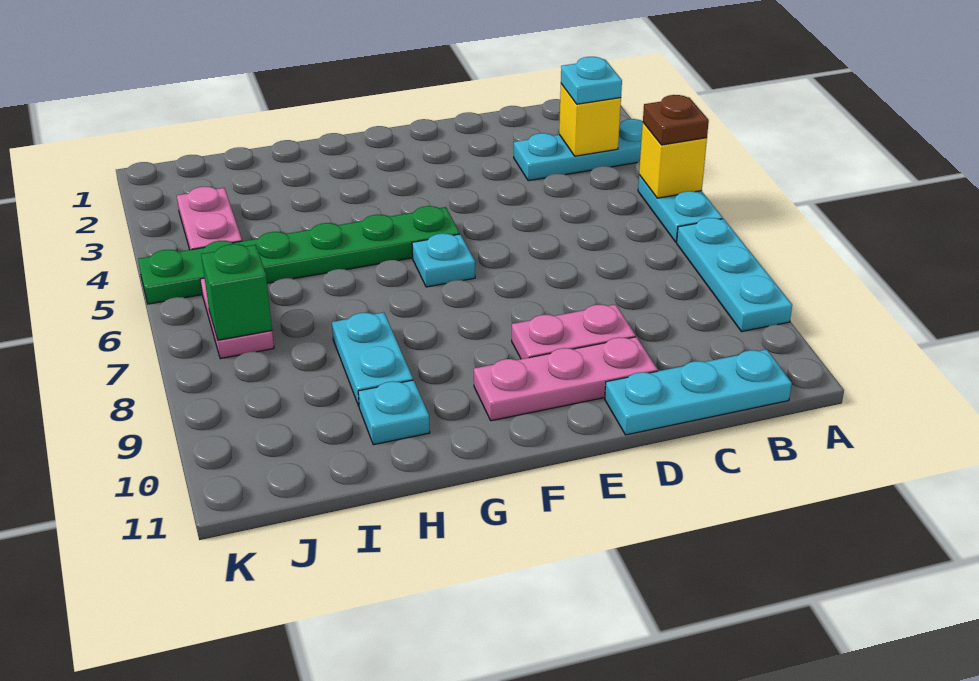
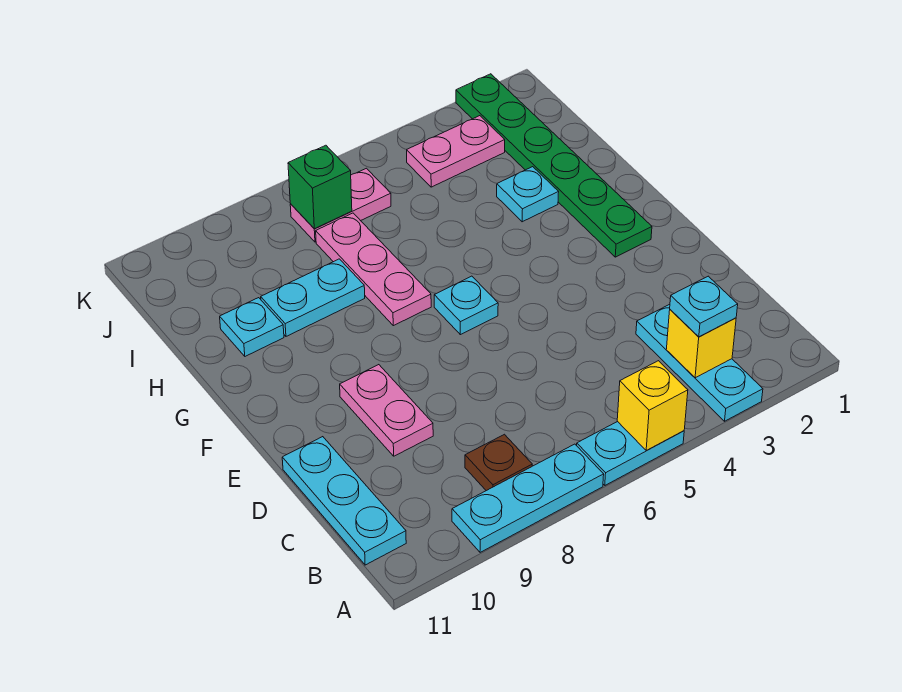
brown plate A5 level 3 -> brown plate B8 level 1
pink plate D10:F10 level 1 -> pink plate G7:I7 level 1
green plate F5:K5 level 1 -> green plate F2:K2 level 1
none -> cyan plate H3 level 1

